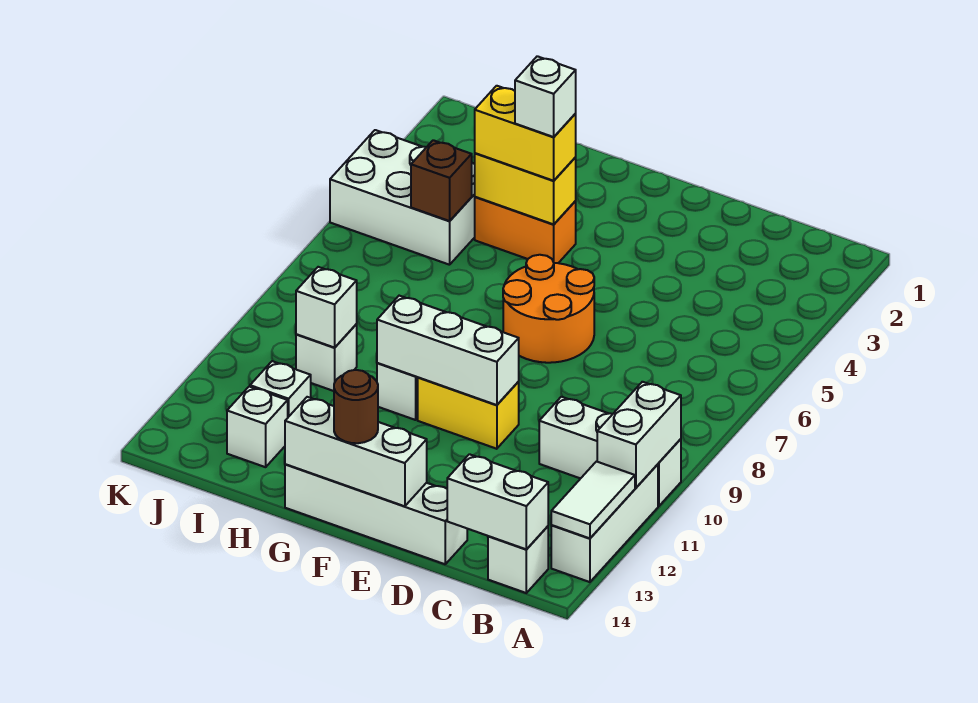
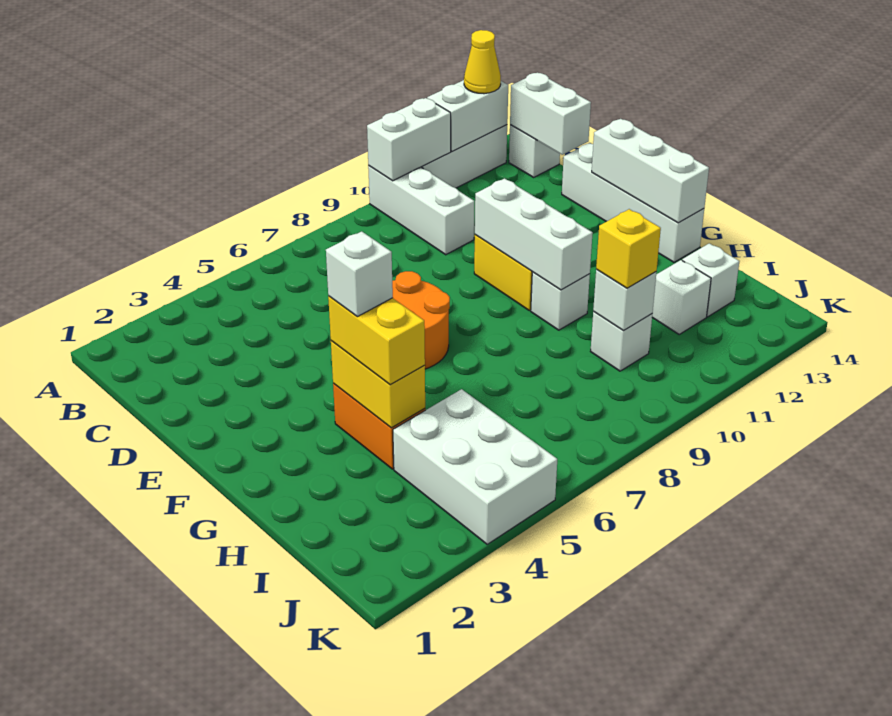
white tile A12:A13 level 2 -> white brick A12:A13 level 2
none -> yellow cone A13 level 3
brown round brick F14 level 3 -> none
brown brick I5 level 2 -> none
none -> yellow brick I10 level 3

